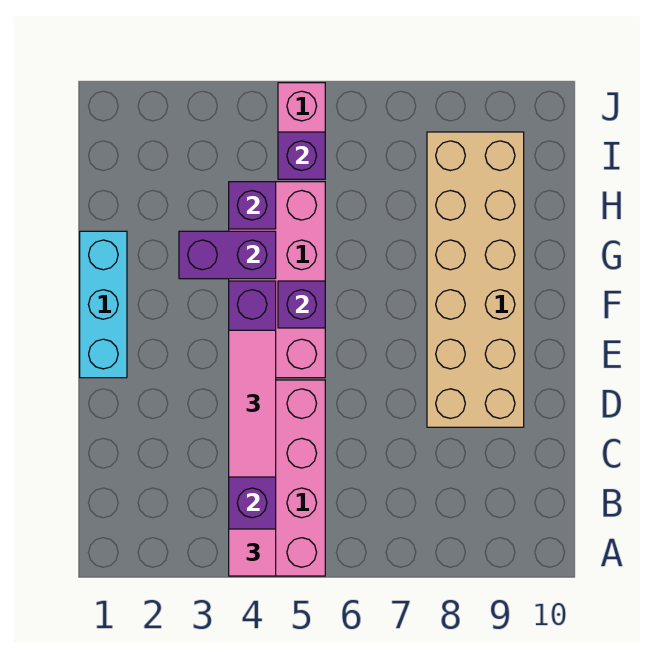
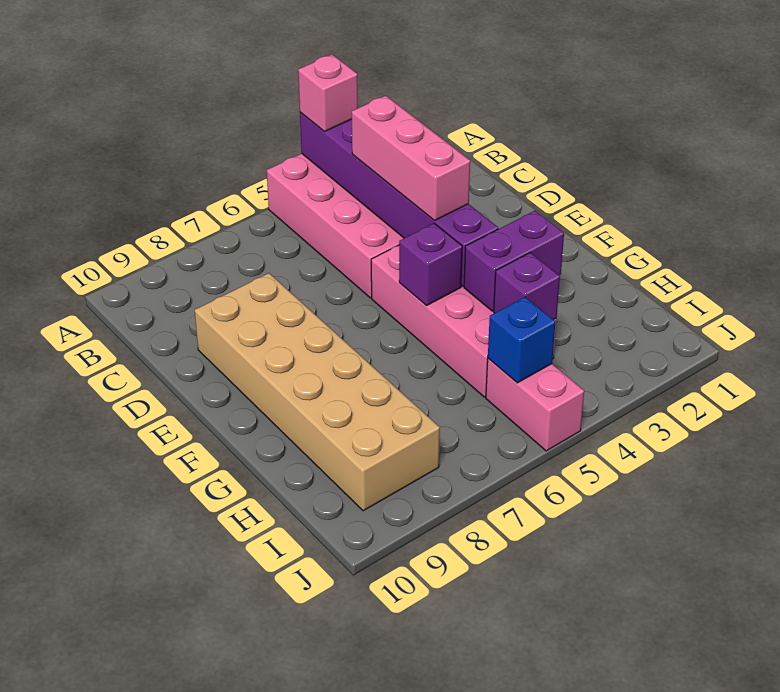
pink tile A4 level 3 -> pink brick A4 level 3
pink tile C4:E4 level 3 -> pink brick C4:E4 level 3
cyan brick E1:G1 level 1 -> none
purple brick I5 level 2 -> blue brick I5 level 2

